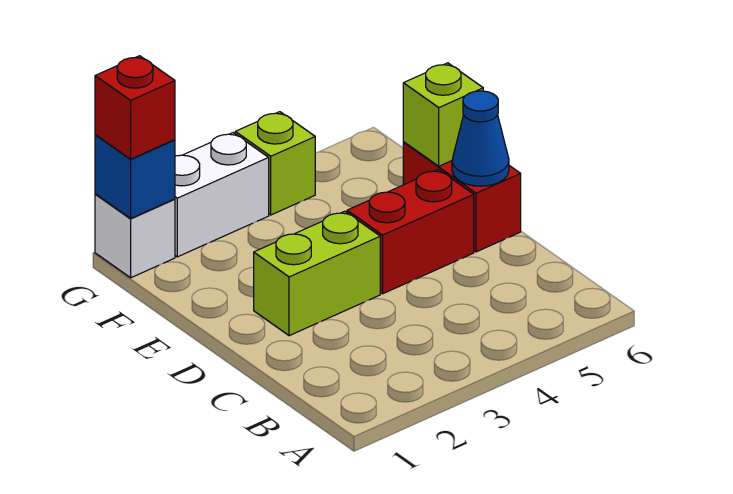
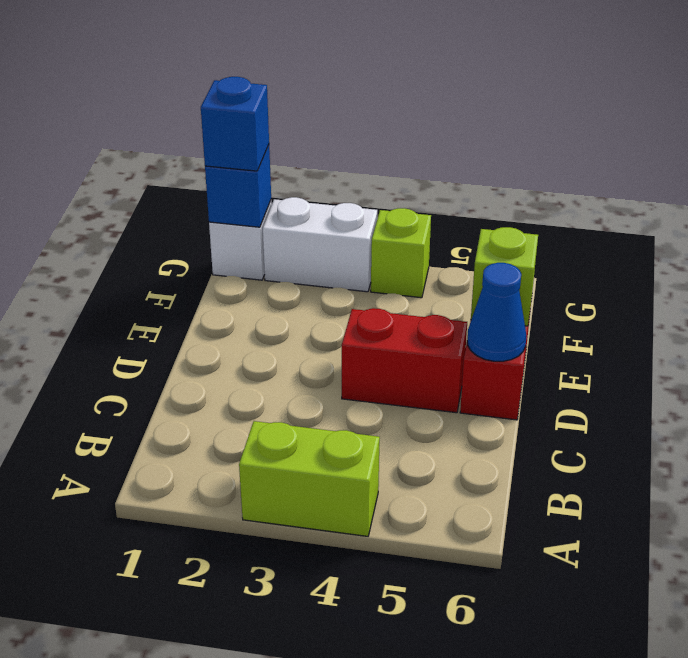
lime brick D2:D3 level 1 -> lime brick A3:A4 level 1
red brick G1 level 3 -> blue brick G1 level 3

